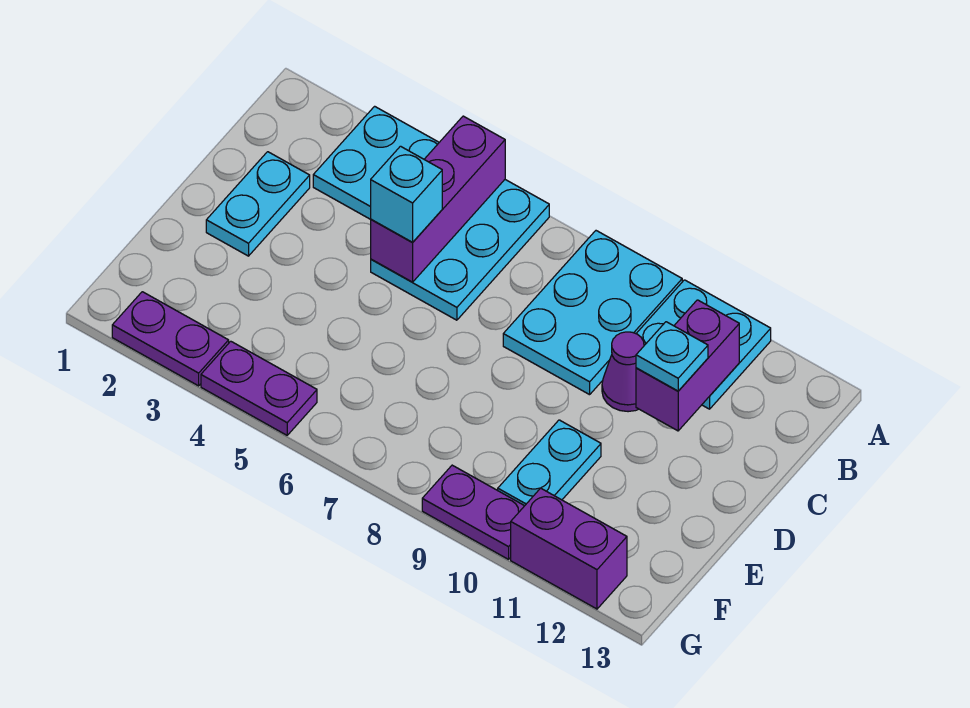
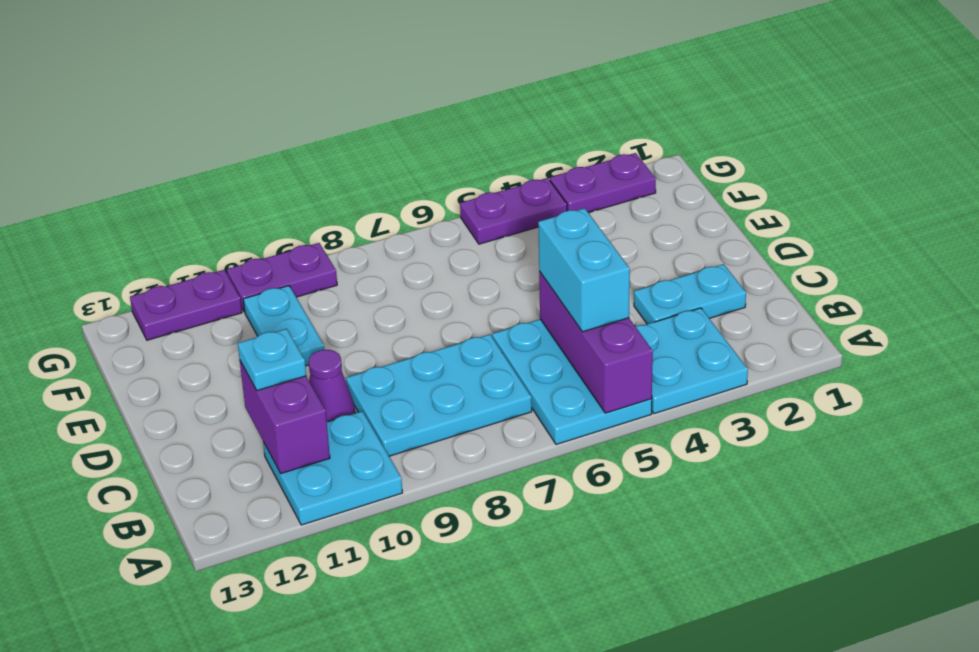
cyan plate A8:C9 level 1 -> cyan plate B7:C9 level 1
cyan plate C2:D2 level 1 -> cyan plate C2:C3 level 1
cyan brick C5 level 3 -> cyan brick B5:C5 level 3
purple brick G11:G12 level 1 -> purple plate G11:G12 level 1

